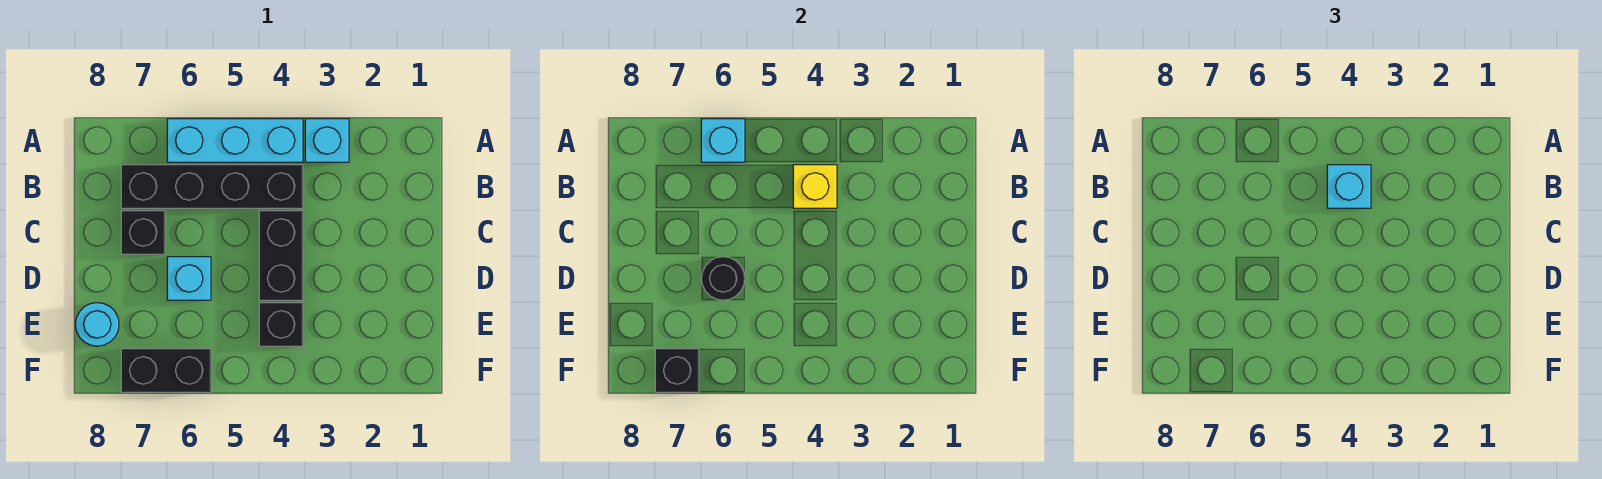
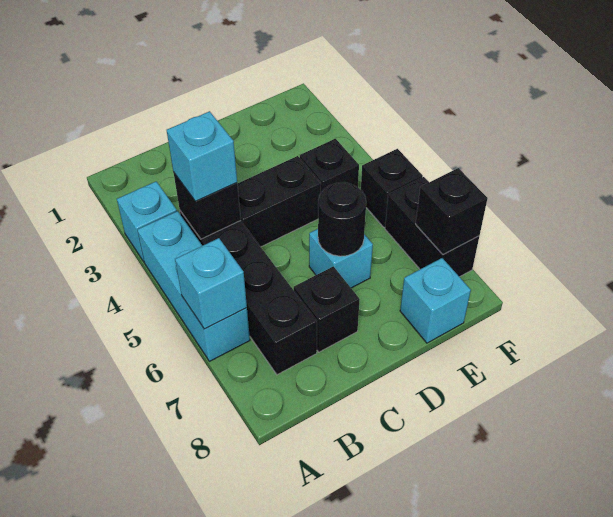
yellow brick B4 level 2 -> black brick B4 level 2
cyan round brick E8 level 1 -> cyan brick E8 level 1
none -> black brick F5 level 1

